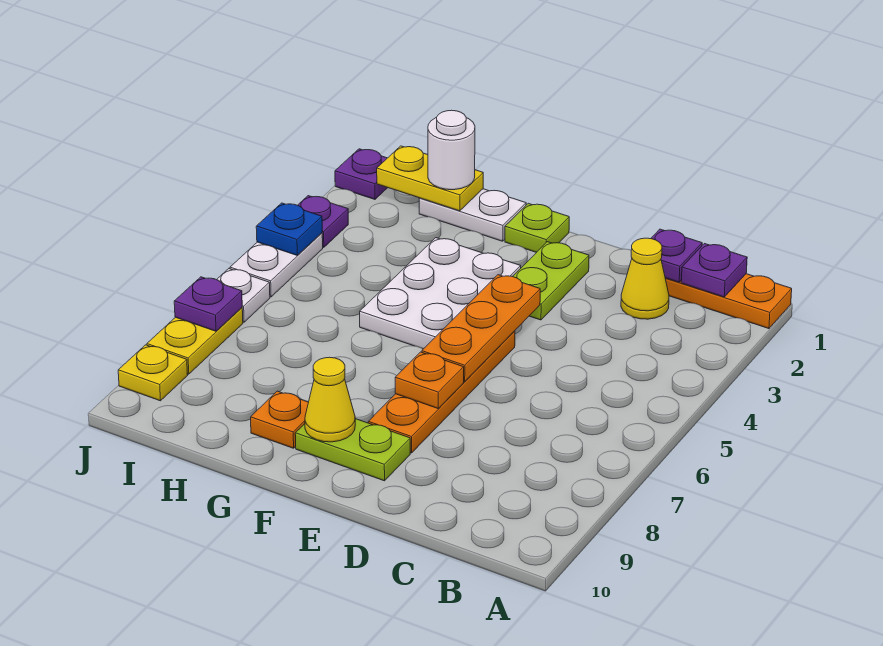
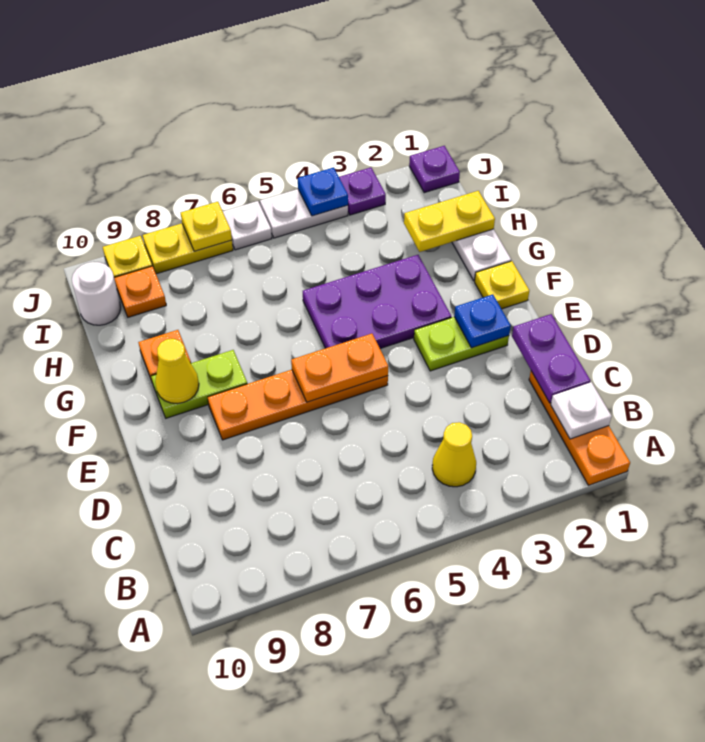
purple plate B1 level 2 -> white plate B1 level 2
purple plate C1 level 2 -> purple plate C1:D1 level 2
yellow cone C2 level 1 -> yellow cone B4 level 1
none -> blue plate E2 level 2
orange plate E4:E6 level 2 -> orange plate E5:E6 level 2
orange plate E7 level 2 -> orange plate I9 level 1
lime plate E9:F9 level 1 -> lime plate F8:F9 level 1
lime plate F1 level 1 -> yellow plate F1 level 1
white plate F3:G5 level 1 -> purple plate F3:G5 level 1
yellow plate H1:I1 level 2 -> yellow plate H1:H2 level 2
white round brick H1 level 3 -> white round brick I10 level 1
purple plate J7 level 2 -> yellow plate J7 level 2

